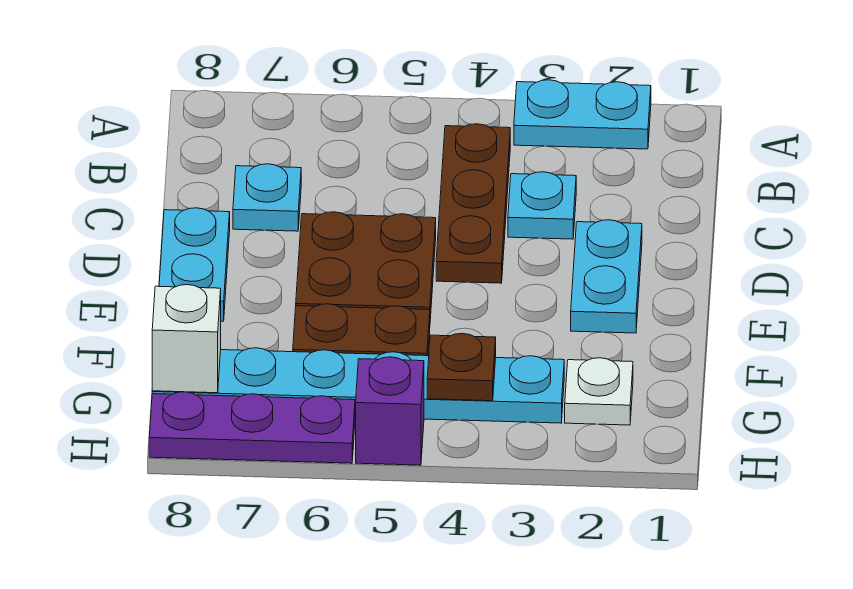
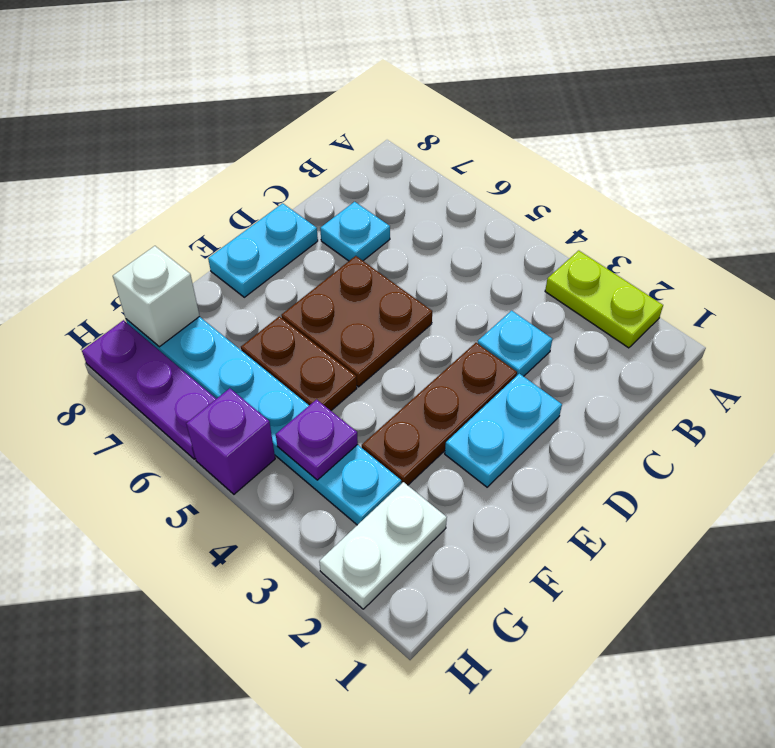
cyan plate A2:A3 level 1 -> lime plate A2:A3 level 1
brown plate B4:D4 level 1 -> brown plate D3:F3 level 1
white plate G2 level 1 -> white plate G2:H2 level 1
brown plate G4 level 2 -> purple plate G4 level 2

